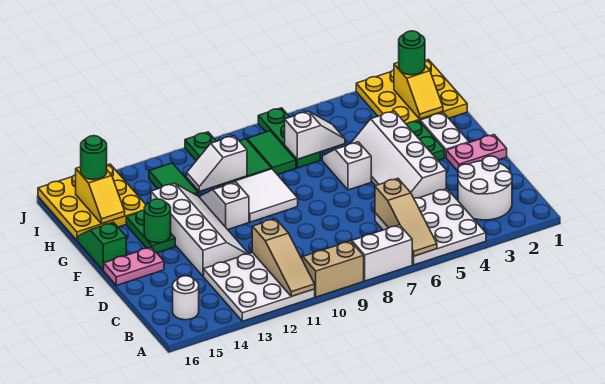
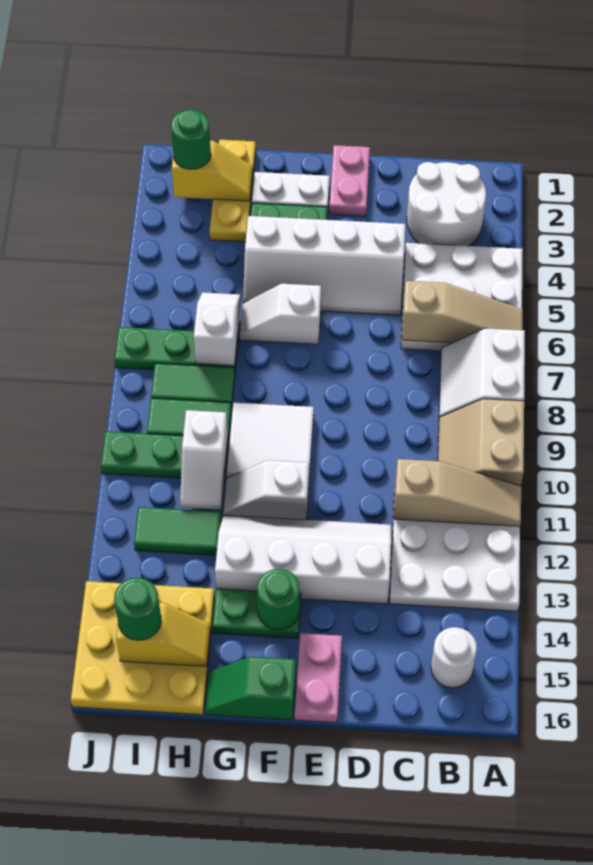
yellow plate H1:J3 level 1 -> yellow plate H1:H3 level 1

